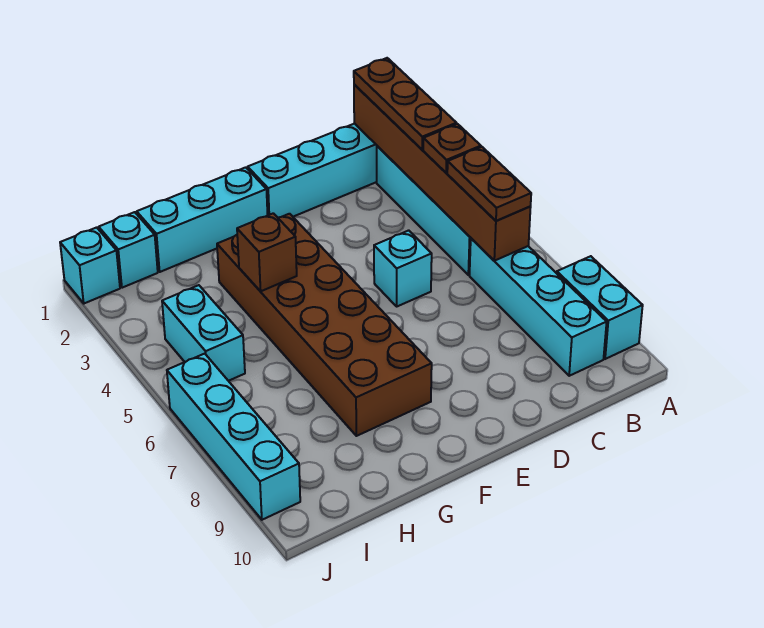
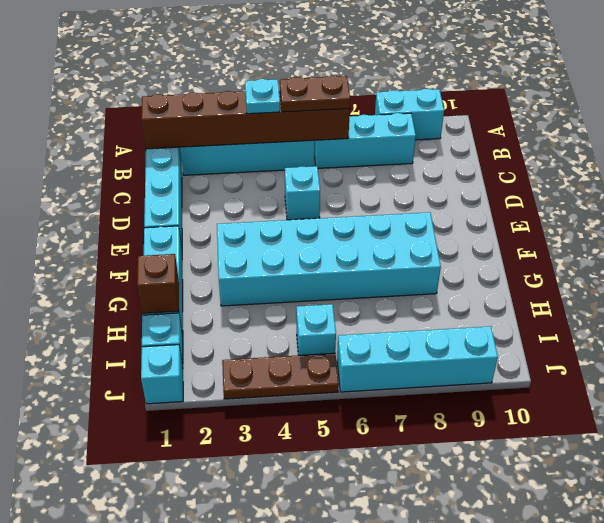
brown plate B1:B3 level 3 -> brown plate J3:J5 level 1
brown plate B4 level 3 -> cyan plate B4 level 3
cyan brick B6:B9 level 1 -> cyan brick B6:B8 level 1
brown brick F3:G8 level 1 -> cyan brick F3:G8 level 1
brown brick G4 level 2 -> brown brick H1 level 2
cyan brick I4:I5 level 1 -> cyan brick I5 level 1

